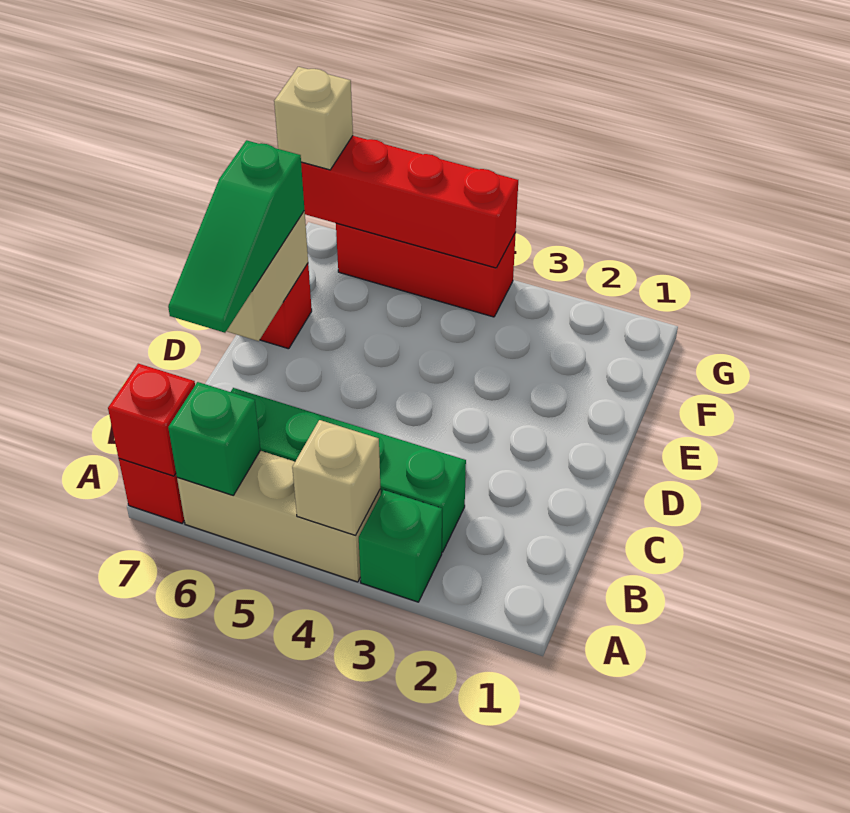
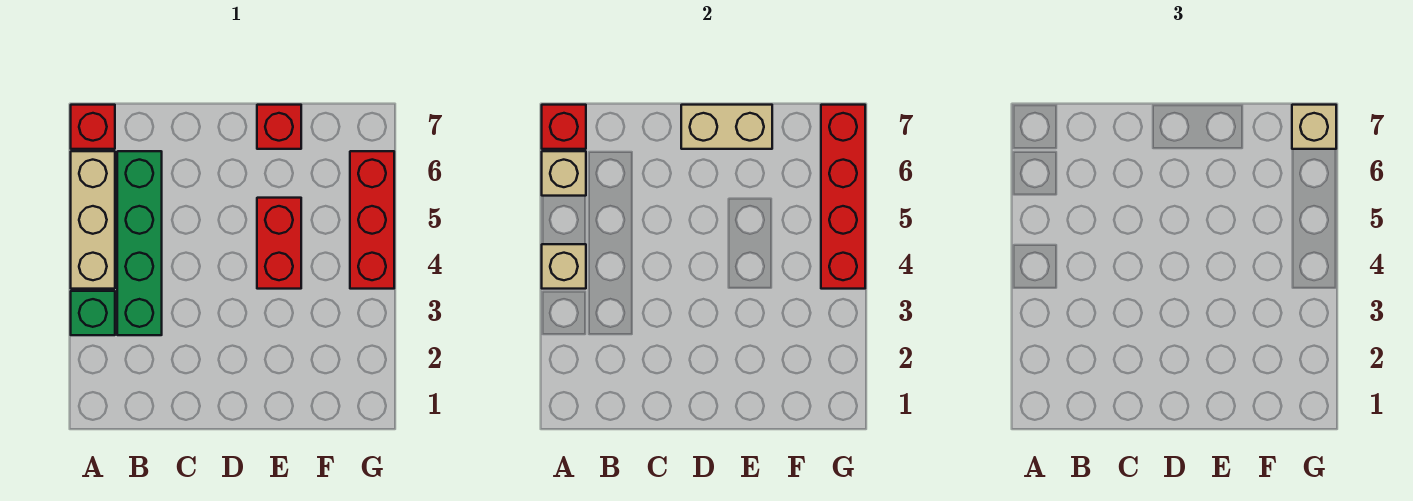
green brick A6 level 2 -> tan brick A6 level 2
green slope C7:E7 level 3 top E -> none
none -> red brick E4:E5 level 1

